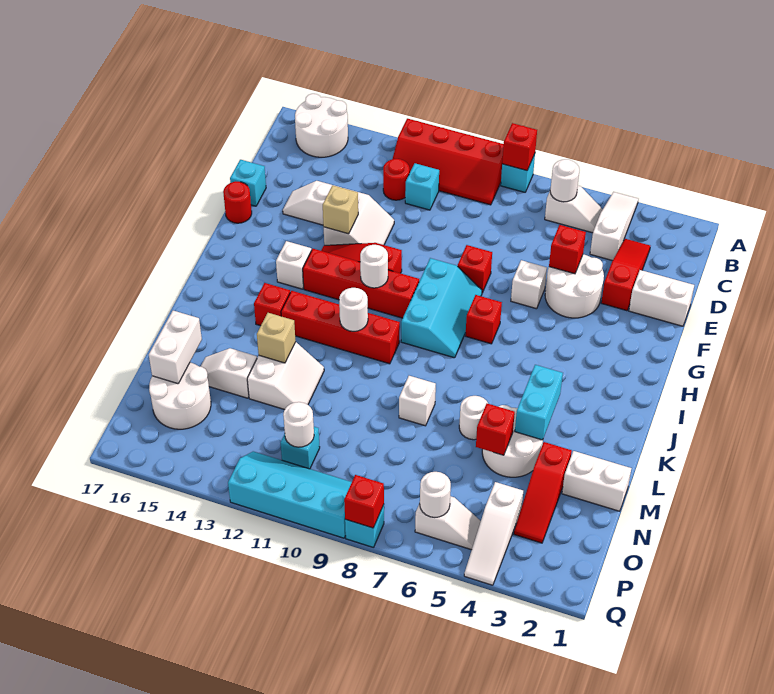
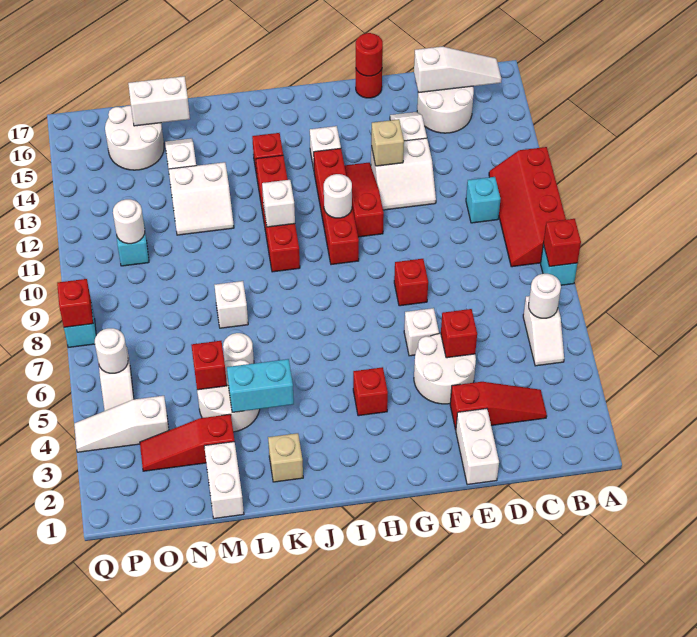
white slope A4:C4 level 1 top C -> white slope B16:D16 level 2 top D
white round brick A15:B16 level 1 -> white round brick C15:D16 level 1
red round brick C12 level 1 -> red round brick F17 level 2
cyan brick E17 level 1 -> none
cyan slope G8:I9 level 1 top 9 -> none
red brick H7 level 1 -> red brick H4 level 1
white round brick J11 level 2 -> white brick J11 level 2
tan brick L13 level 2 -> tan brick K2 level 1
cyan slope P9:Q12 level 1 top Q -> none

